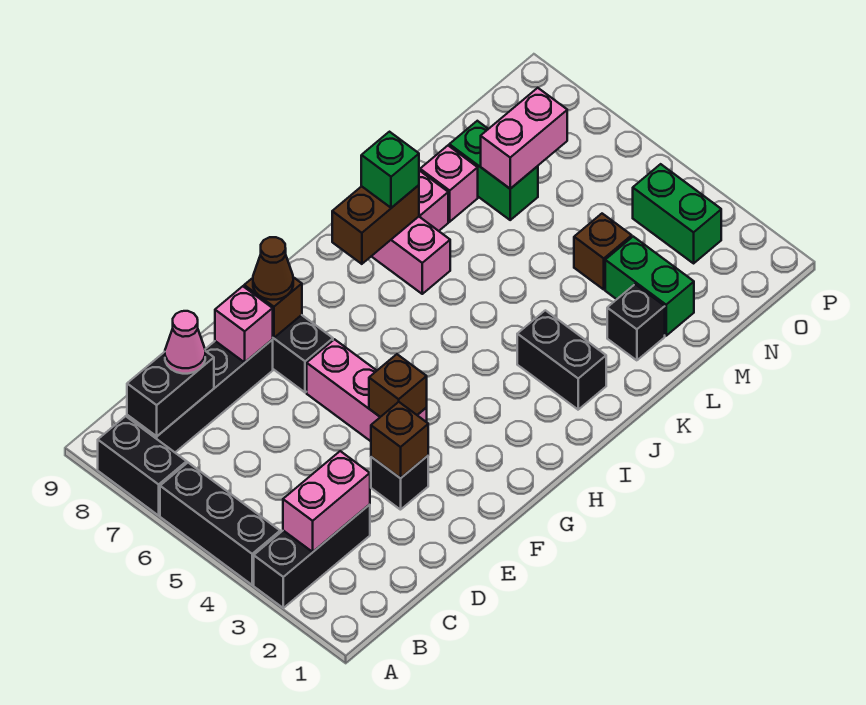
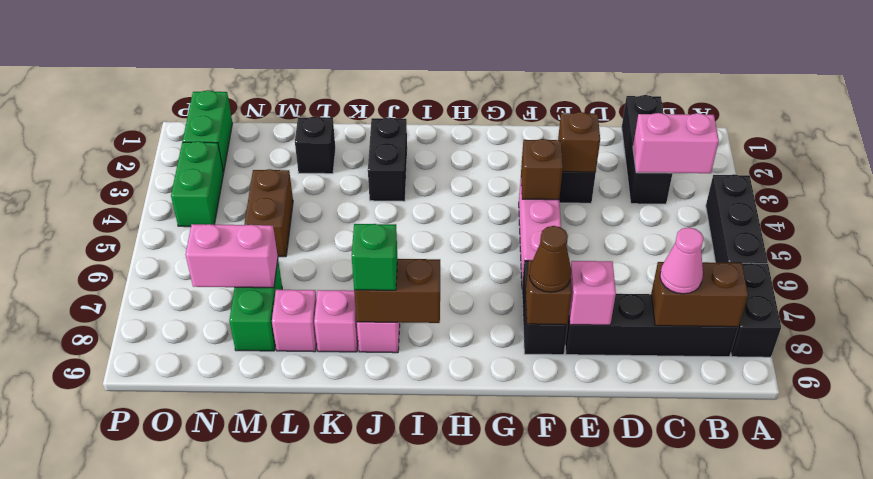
black brick A3:C3 level 1 -> black brick C1:C3 level 1
black brick B8:C8 level 2 -> brown brick B8:C8 level 2
green brick M2:M3 level 1 -> green brick O1:O2 level 1
brown brick M4 level 1 -> brown brick M4:M5 level 1

